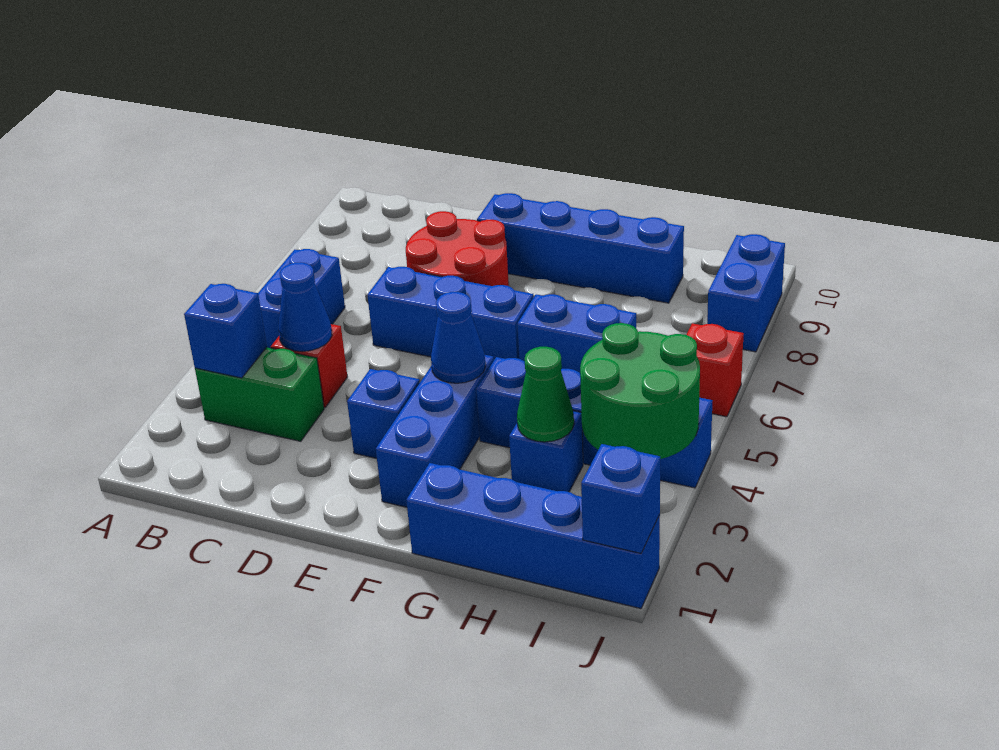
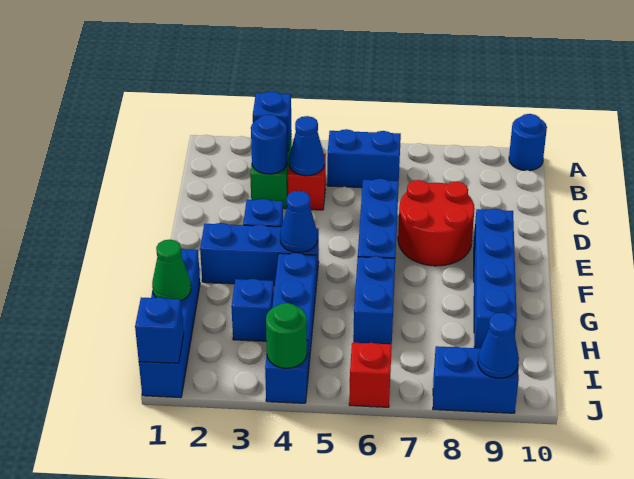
none -> blue round brick A10 level 1
none -> blue round brick C3 level 2
green cone H3 level 2 -> green cone H1 level 2
green round brick I3:J4 level 2 -> green round brick J4 level 2
none -> blue cone J9 level 2

